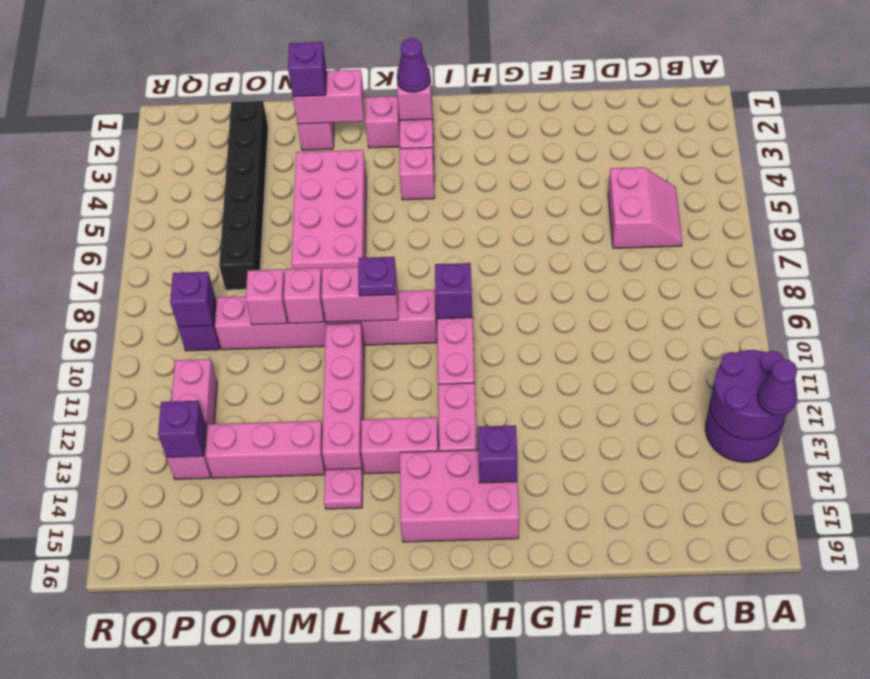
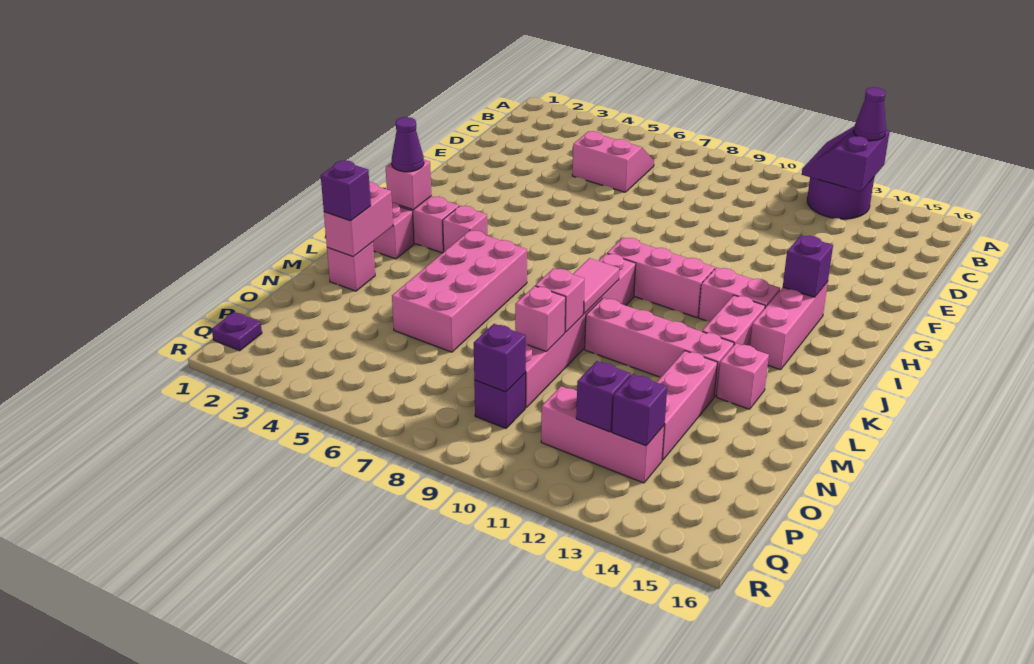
purple round brick A12:B13 level 2 -> purple slope A12:B13 level 2 top 13
pink brick H14:J15 level 1 -> pink brick H14:J14 level 1
purple brick I9 level 2 -> purple brick P12 level 2
pink brick K9:L9 level 2 -> pink tile K9:L9 level 2
purple plate K9 level 3 -> purple plate Q1 level 1
pink brick L4:M7 level 1 -> pink brick K5:N6 level 1
pink plate L14 level 1 -> pink brick L14 level 1
black brick O2:O7 level 1 -> none

